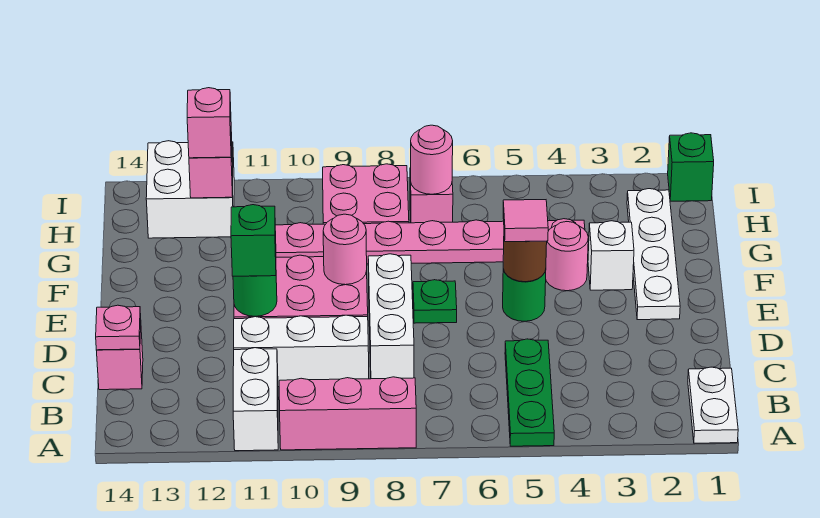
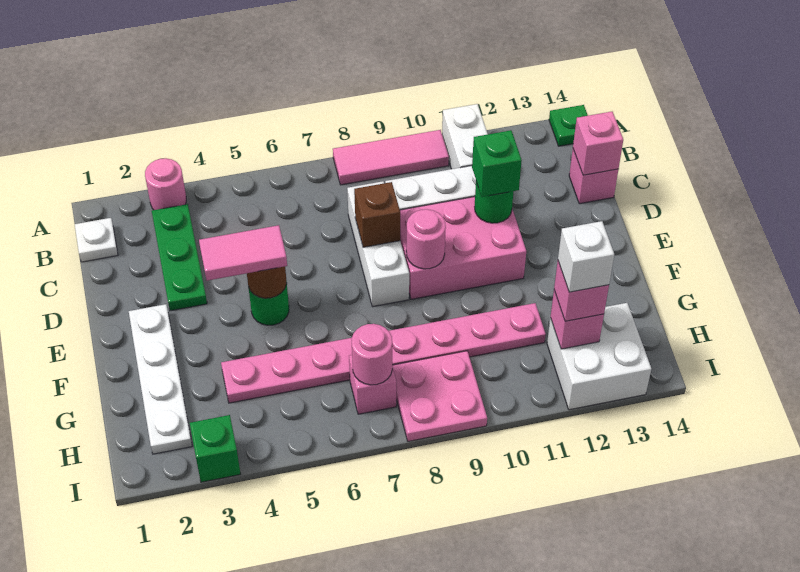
white plate A1:B1 level 1 -> white plate B1 level 1
green plate A5:C5 level 1 -> green plate B3:D3 level 1
pink brick A8:A10 level 1 -> pink tile A8:A10 level 1
pink plate C14 level 2 -> pink brick C14 level 2
none -> brown brick D8 level 2
pink tile E5 level 3 -> pink tile E4:E5 level 3
green plate E7 level 1 -> green plate A14 level 1
white brick F3 level 1 -> white brick H12 level 4
pink round brick F4 level 1 -> pink round brick A3 level 1
green brick I1 level 1 -> green brick I3 level 1

